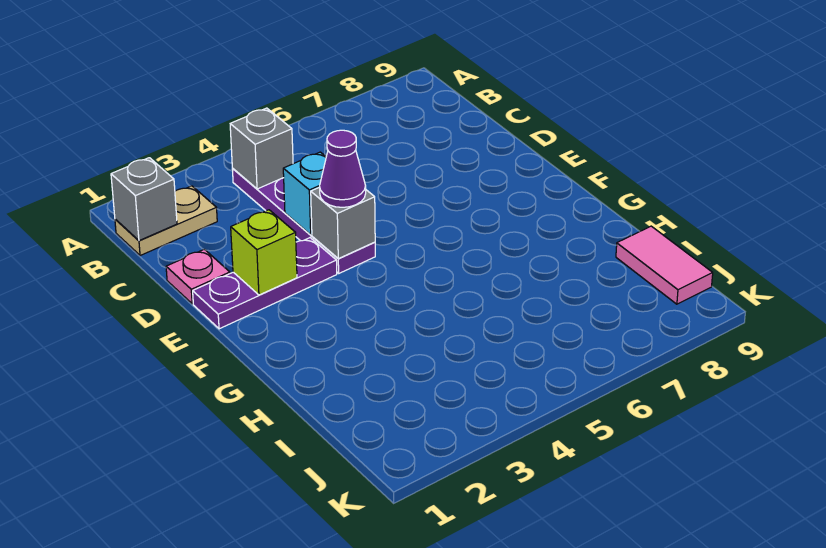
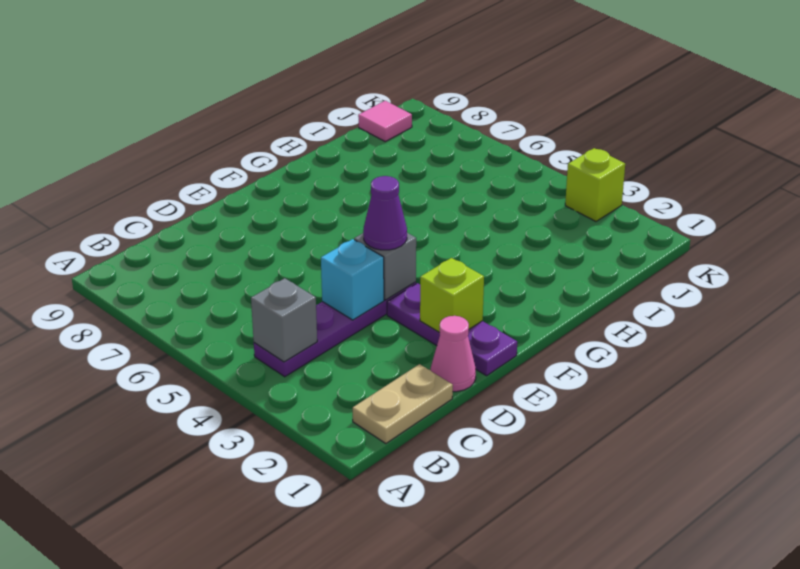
tan plate B1:B2 level 1 -> tan plate B1:C1 level 1
grey brick B1 level 2 -> none
pink plate D1 level 1 -> pink cone D1 level 1
pink tile I9:J9 level 1 -> pink tile J9 level 1
none -> lime brick K3 level 1

